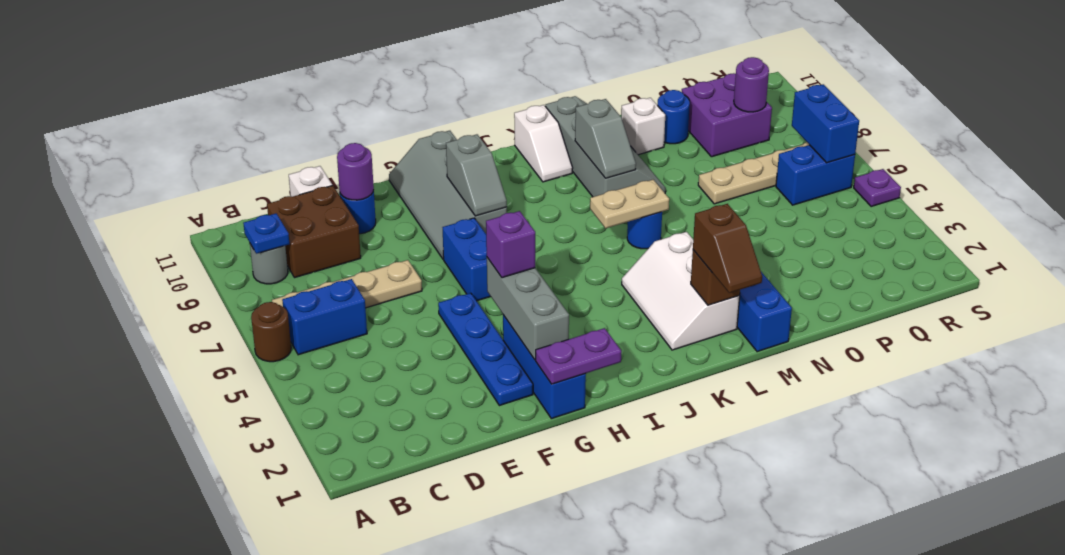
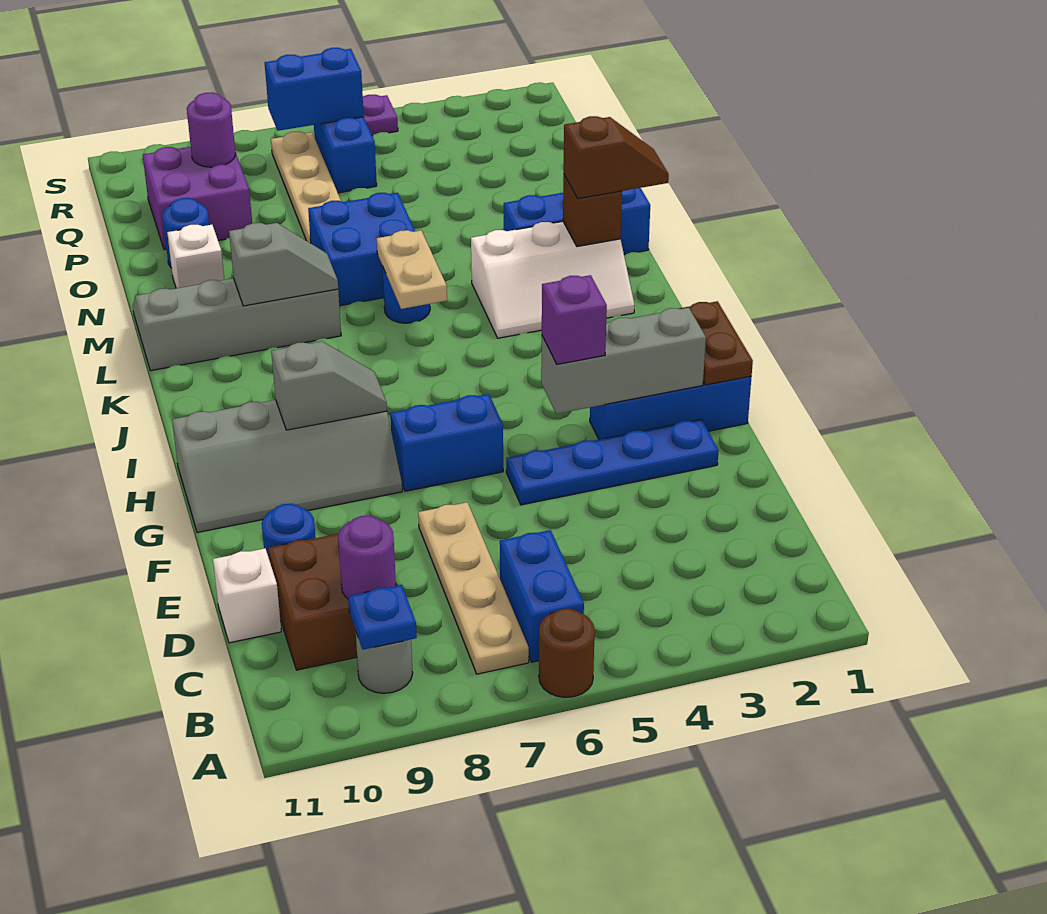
purple round brick E10 level 2 -> purple round brick C9 level 2
purple plate G1:H1 level 2 -> brown plate G1:H1 level 2
white slope K10:K11 level 1 top 11 -> none
none -> blue brick M6:N7 level 1

